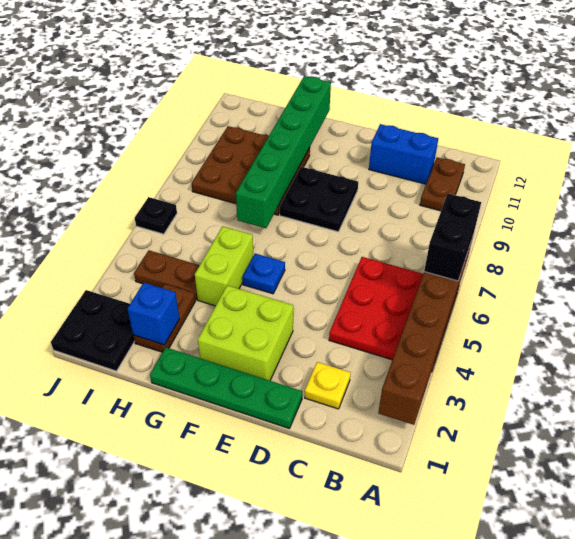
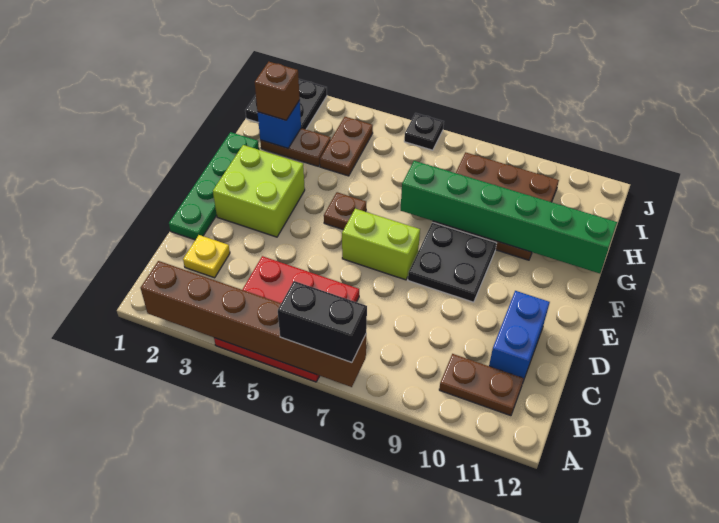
blue plate F5 level 1 -> brown plate F5 level 1
lime brick G4:G5 level 1 -> lime brick E6:E7 level 1
none -> brown brick H2 level 3

